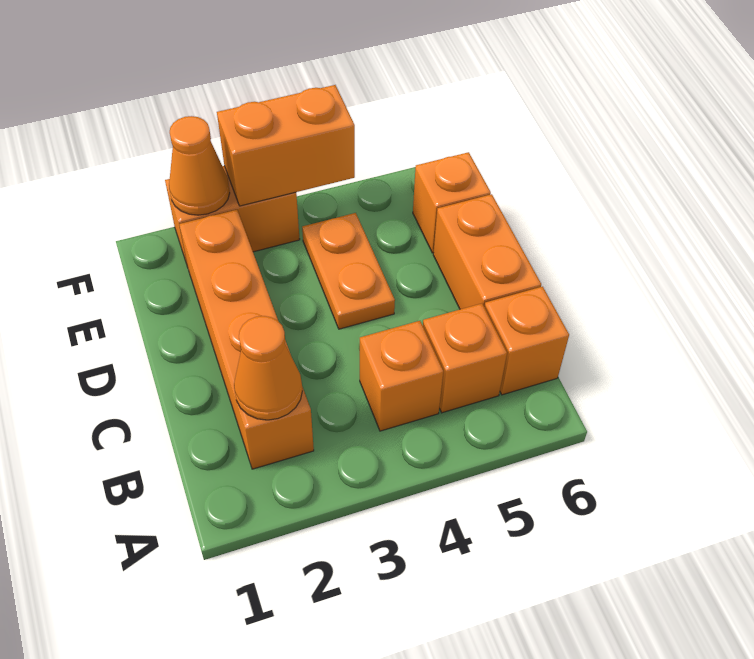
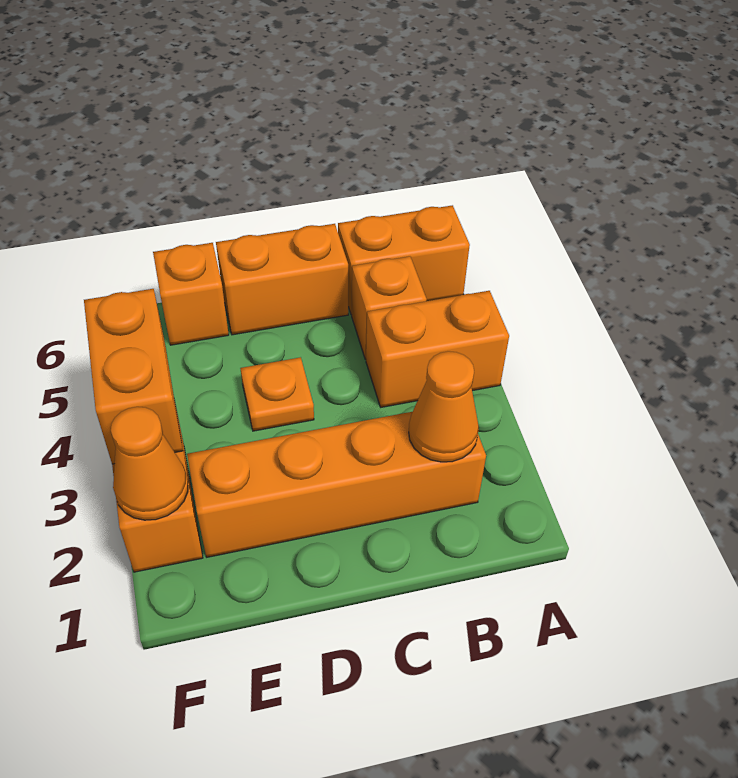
orange brick B4 level 1 -> orange brick A4:B4 level 1
orange brick B6 level 1 -> orange brick A6:B6 level 1
orange plate D4:E4 level 1 -> orange plate D4 level 1

